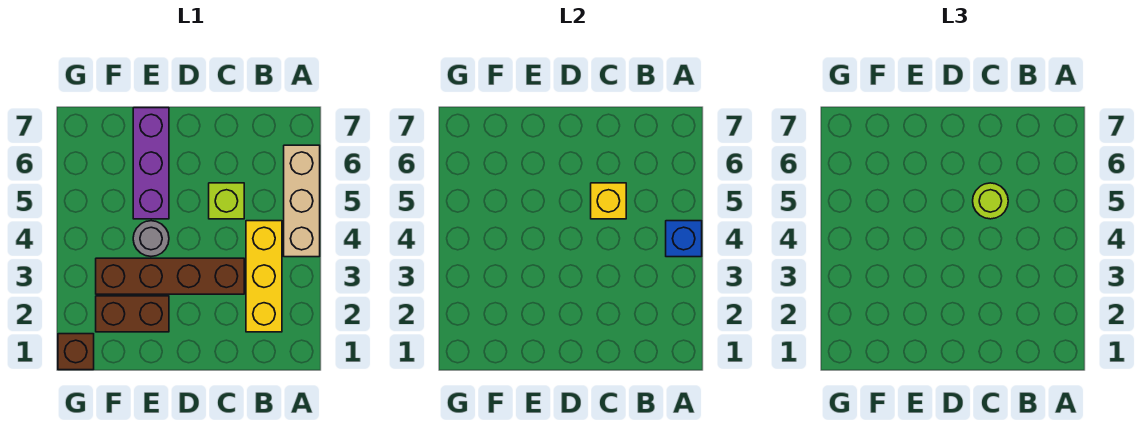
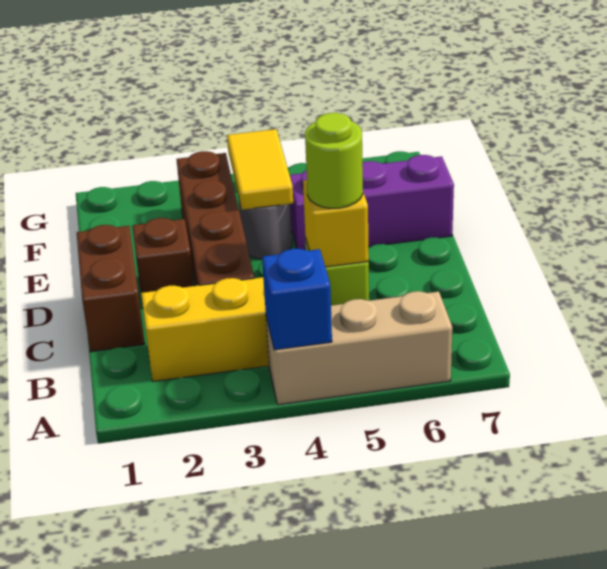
brown brick E2:F2 level 1 -> brown brick C1:D1 level 1
none -> yellow tile E4:F4 level 2
brown brick G1 level 1 -> brown brick D2 level 1

